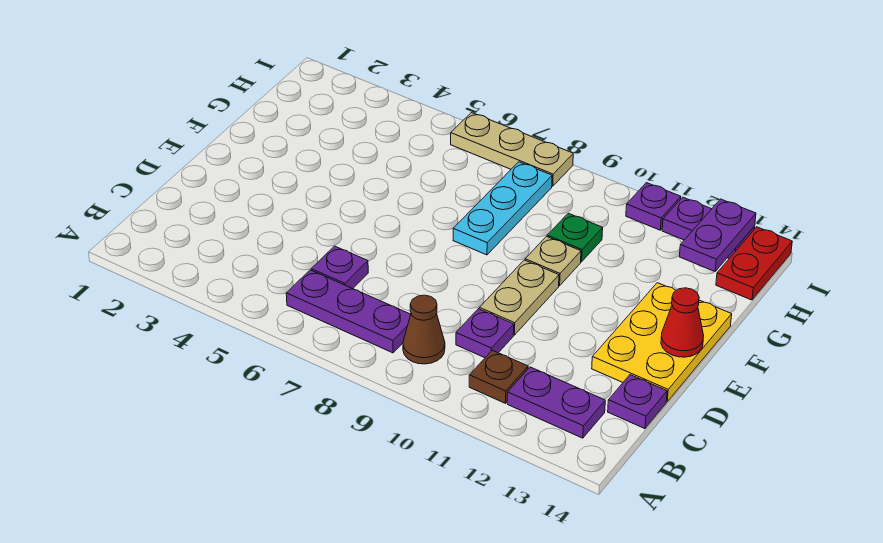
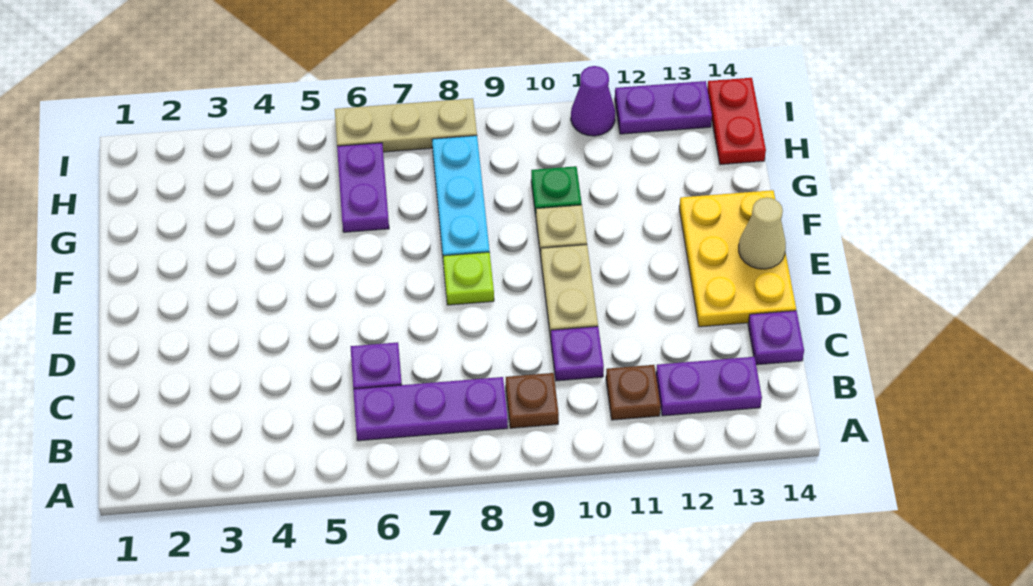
brown cone B9 level 1 -> brown plate B9 level 1
none -> lime plate E8 level 1
red cone E14 level 2 -> tan cone E14 level 2
purple plate H13:I13 level 2 -> purple plate G6:H6 level 1
purple plate I11 level 1 -> purple cone I11 level 1

